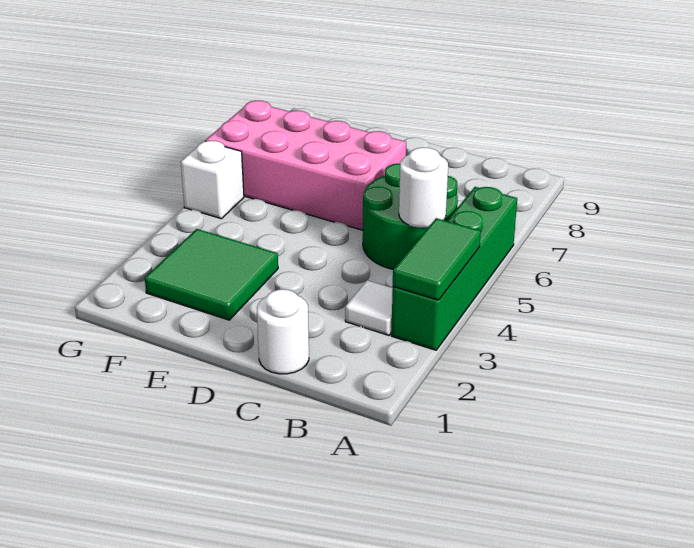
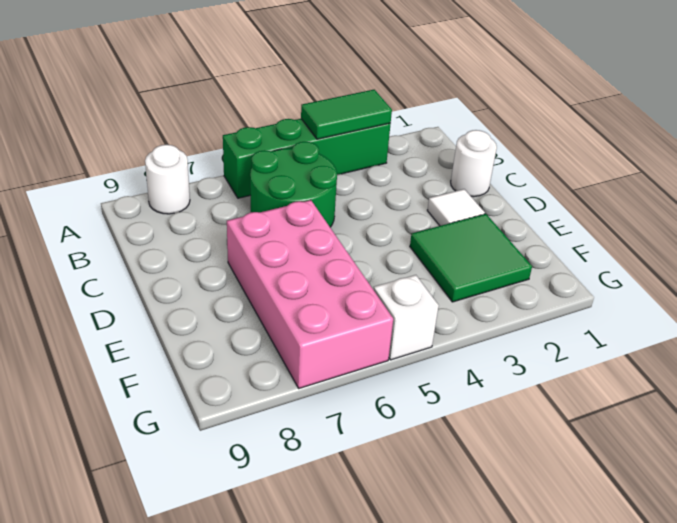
white tile B3 level 1 -> white tile D2 level 1
white round brick B5 level 2 -> white round brick A8 level 1

